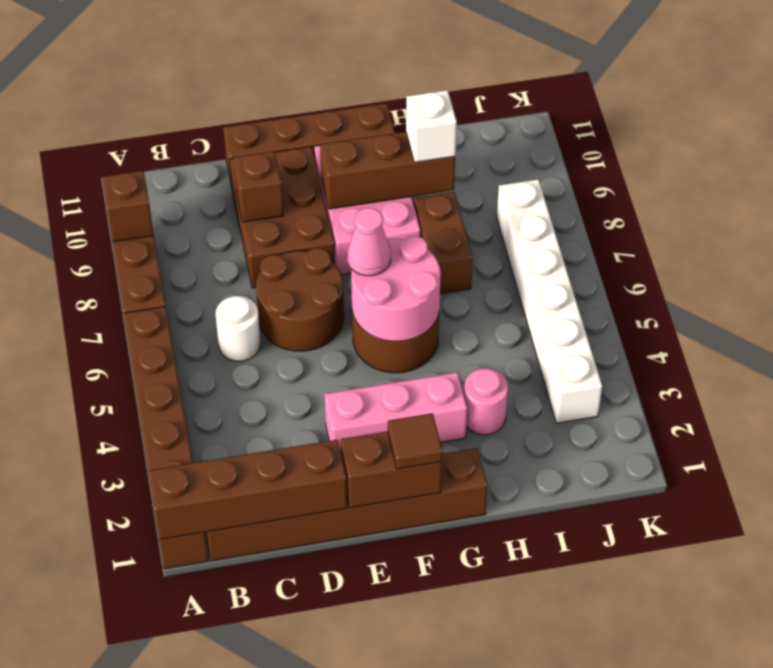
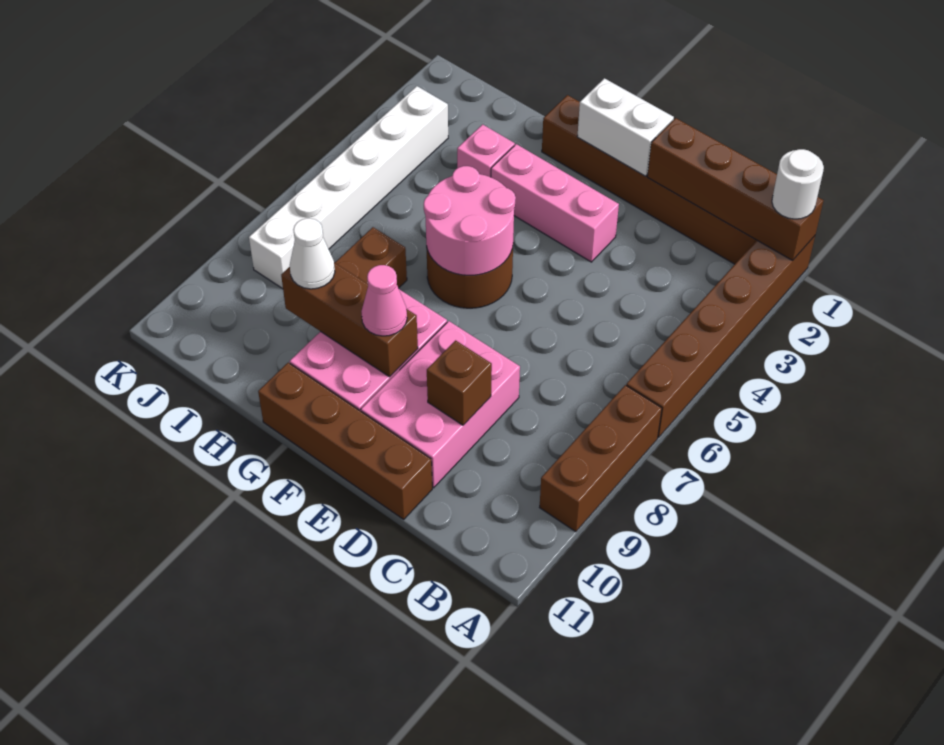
brown brick A9 level 2 -> none
white round brick C6 level 1 -> white round brick A1 level 3
brown round brick D6:E7 level 1 -> none
brown brick D8:E10 level 1 -> pink brick D8:E10 level 1
brown brick E1:F1 level 2 -> white brick E1:F1 level 2
brown tile F1 level 3 -> none
pink cone F6 level 3 -> pink cone F9 level 3
pink round brick H3 level 1 -> pink brick H3 level 1
white brick H9 level 3 -> white cone H9 level 3

